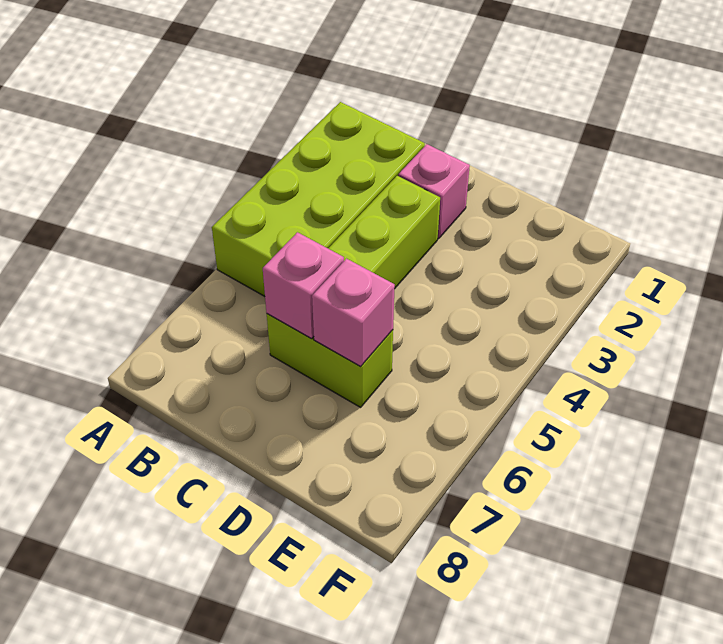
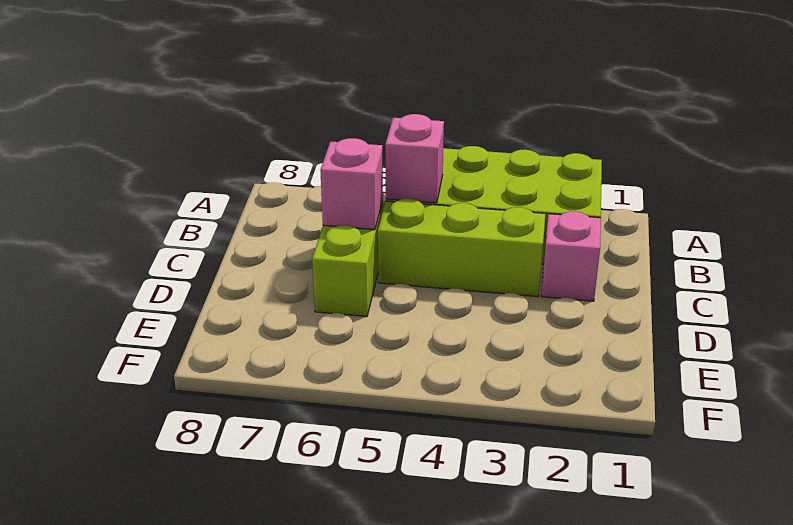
pink brick D6 level 2 -> pink brick B5 level 2

